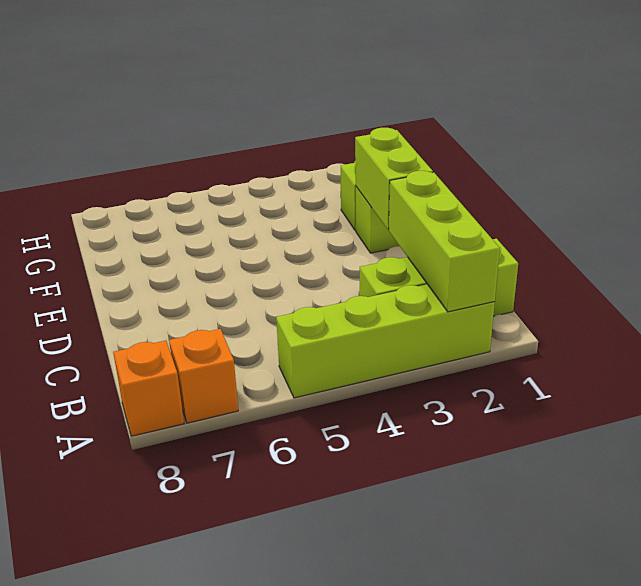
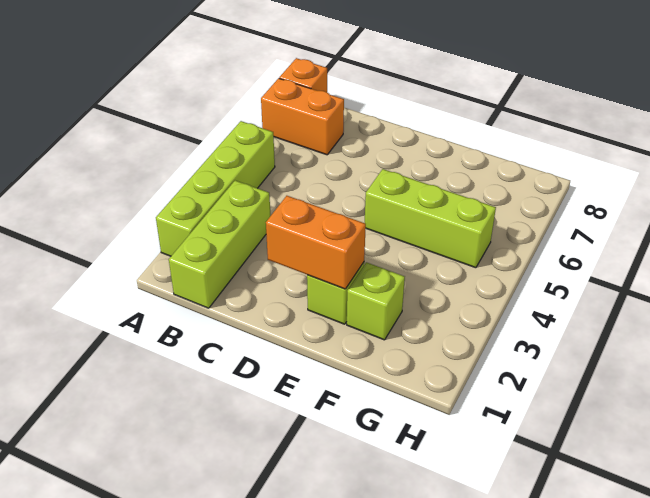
lime brick A2:C2 level 2 -> lime brick E5:G5 level 1
orange brick A7 level 1 -> orange brick A7:B7 level 1
lime brick D2:E2 level 2 -> orange brick D2:E2 level 2

